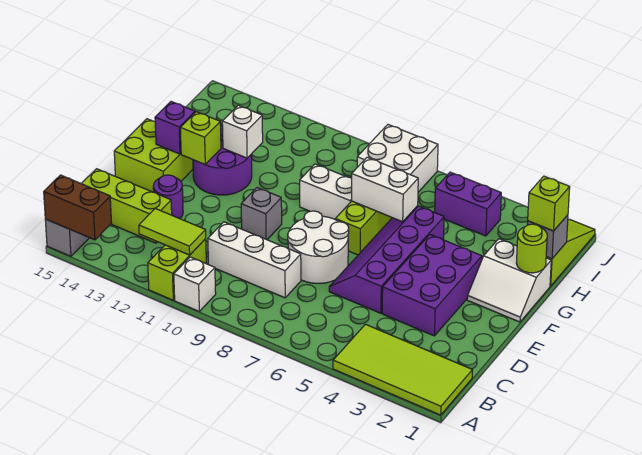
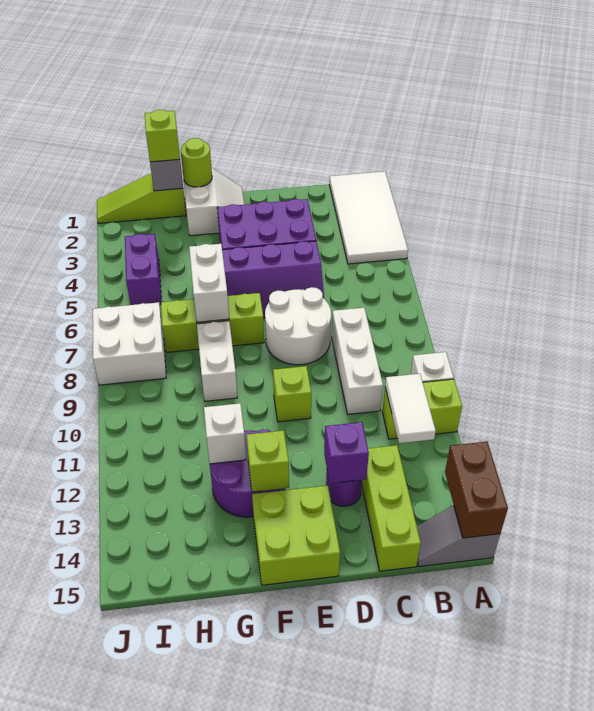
lime tile A1:B4 level 1 -> white tile A1:B4 level 1
lime tile B11:B12 level 2 -> white tile B11:B12 level 2
grey brick E10 level 1 -> lime brick E10 level 1
purple brick F14 level 2 -> purple brick D13 level 2

